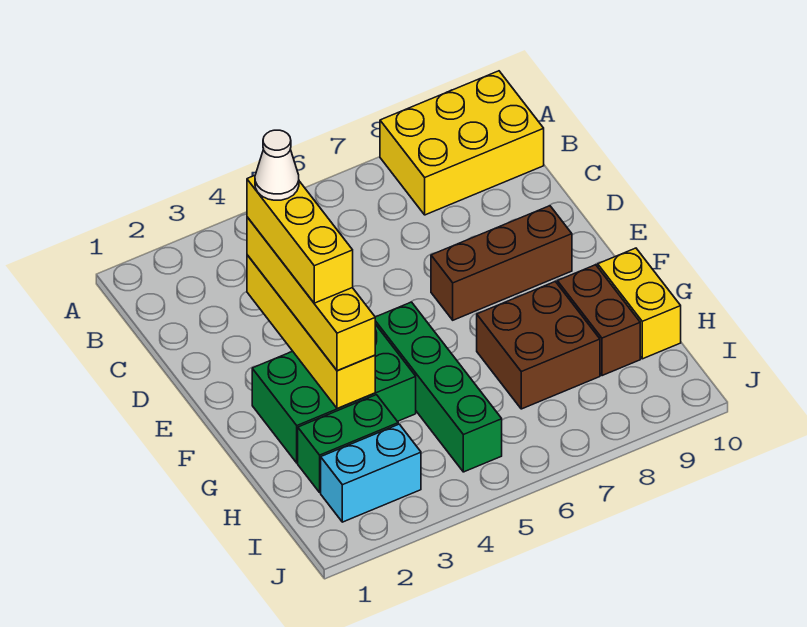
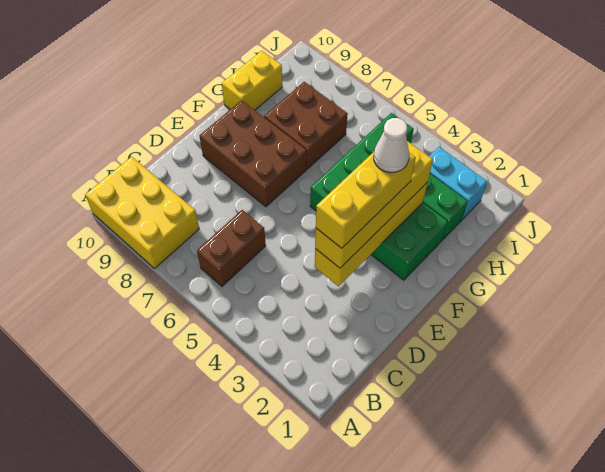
white cone D3 level 5 -> white cone F3 level 5
brown brick E7:E9 level 1 -> brown brick E7:F9 level 1
brown brick G9:H9 level 1 -> brown brick B6:C6 level 1

